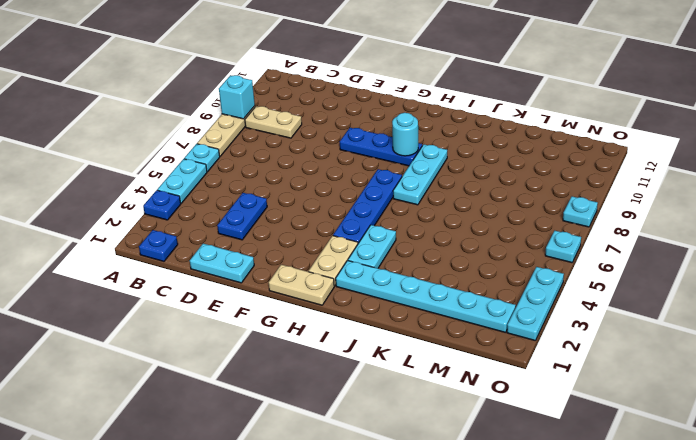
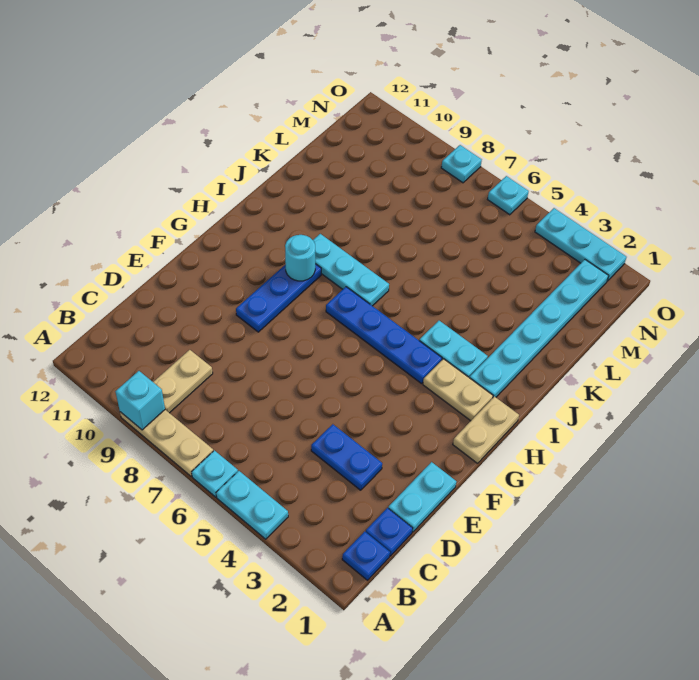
blue plate A3 level 1 -> blue plate C1 level 1

